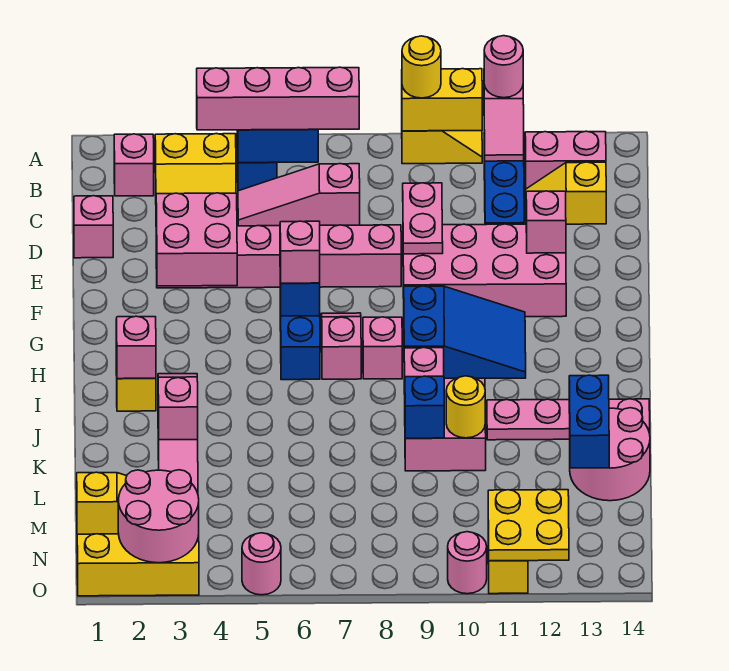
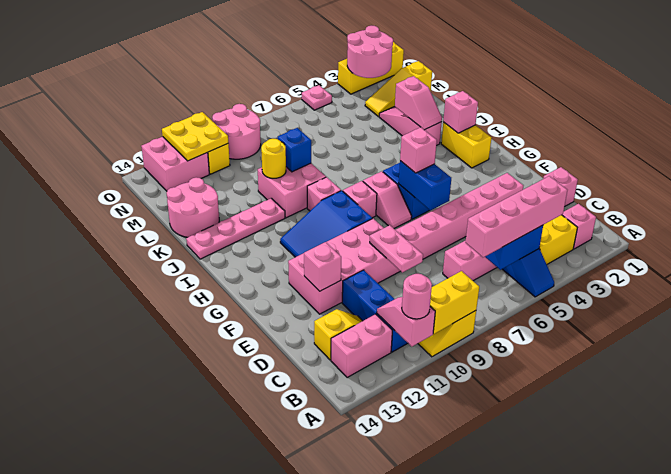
yellow round brick A9 level 3 -> none
pink brick E3:F4 level 2 -> pink brick N12:O13 level 1
blue brick K13:L13 level 2 -> none
pink round brick O5 level 1 -> pink plate O5 level 1
pink round brick O10 level 1 -> pink round brick N9:O10 level 1

